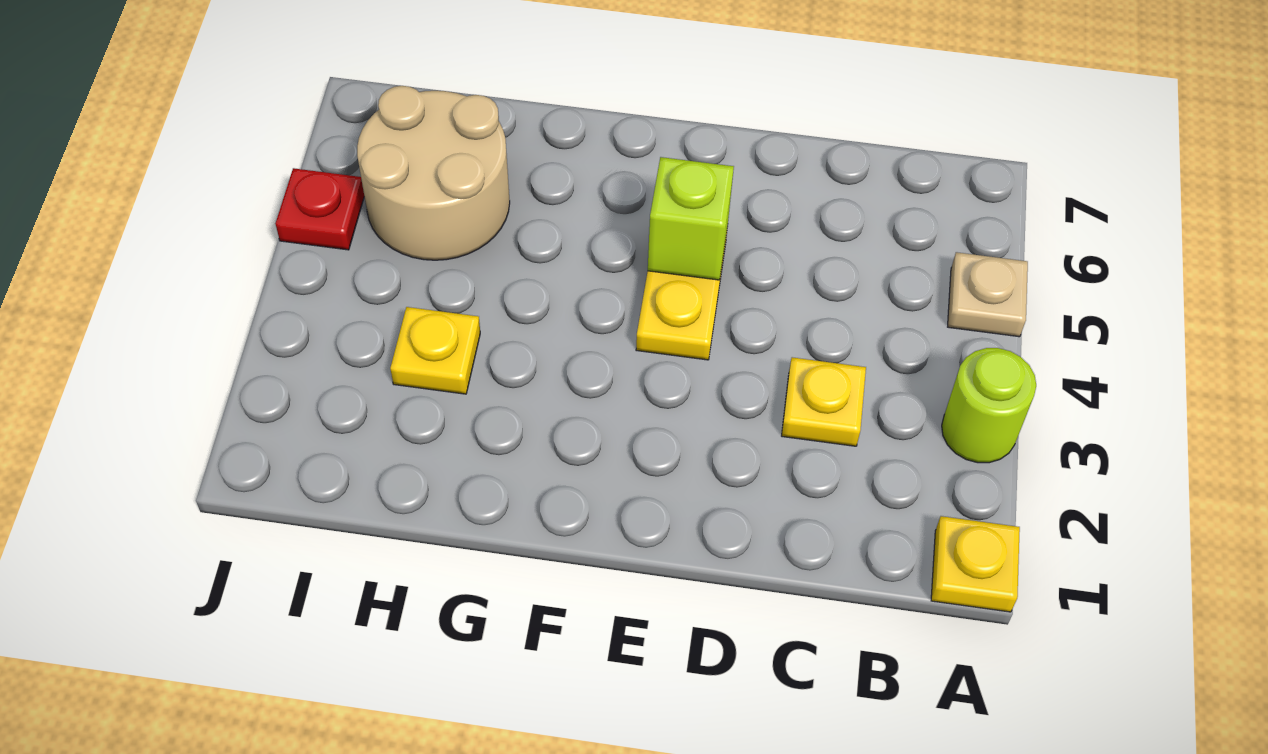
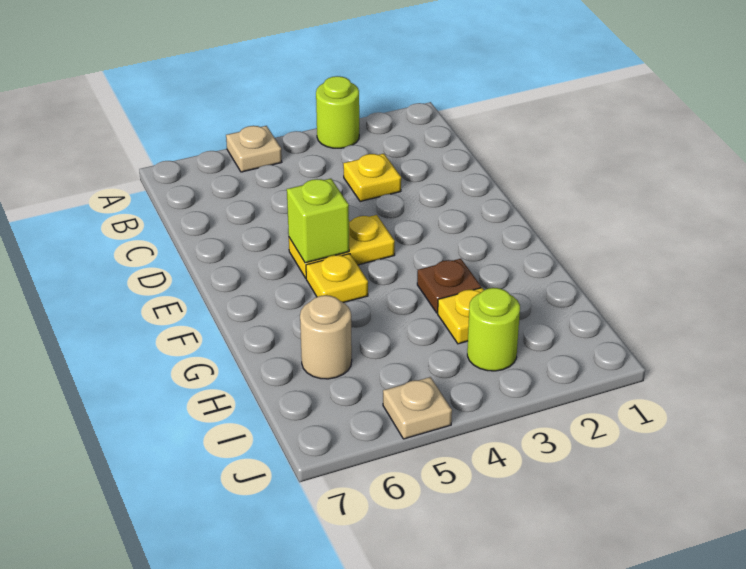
yellow plate A1 level 1 -> yellow plate F5 level 1
none -> brown plate G3 level 1
tan round brick H5:I6 level 1 -> tan round brick H6 level 1
none -> lime round brick I3 level 1
red plate J5 level 1 -> tan plate J5 level 1

